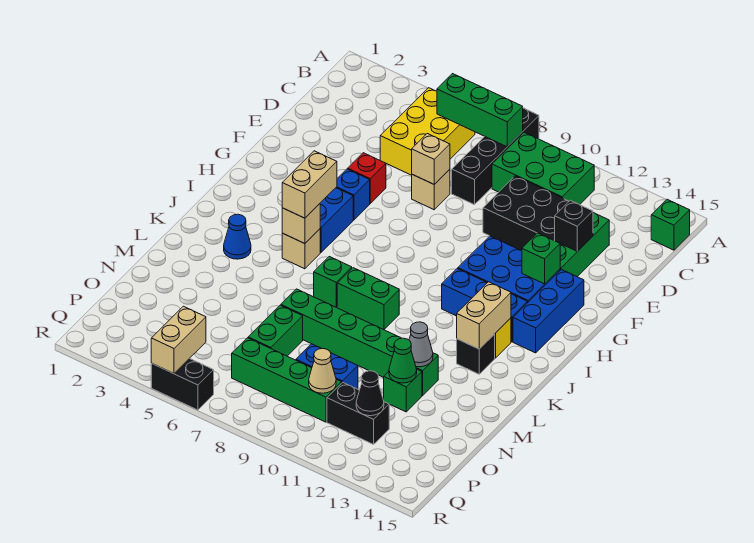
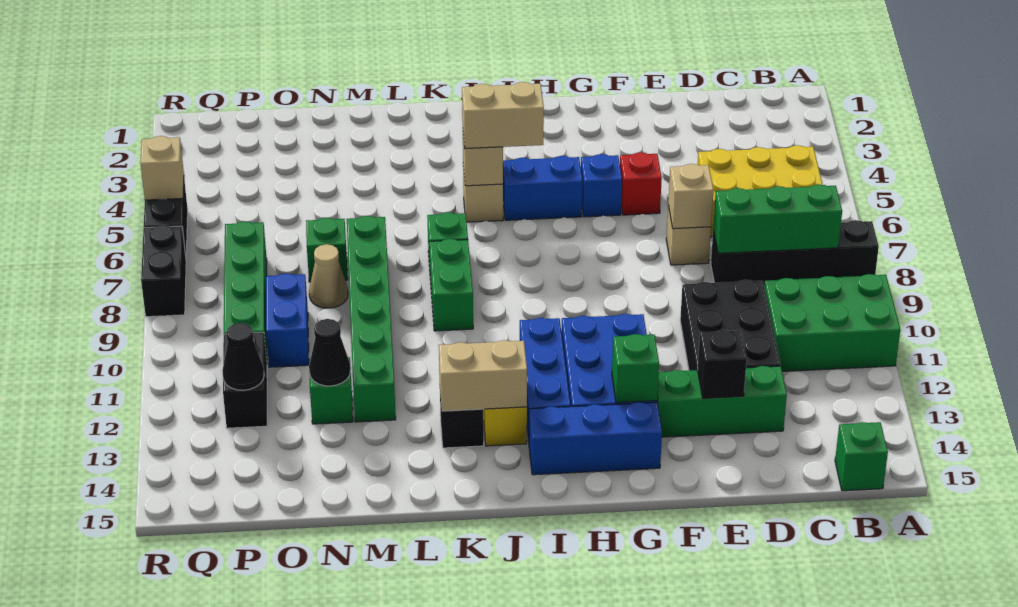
green brick B6:B8 level 2 -> green brick B8:D8 level 2
green brick B9:C11 level 1 -> green brick A10:C11 level 1
blue cone K3 level 1 -> none
grey cone M12 level 2 -> none
green brick N7:O7 level 1 -> green brick N7 level 1
green cone N12 level 2 -> black cone N12 level 2
tan cone P10 level 2 -> tan cone N8 level 1
tan brick Q5:R5 level 2 -> tan brick R5 level 2
none -> black brick R7:R8 level 1

